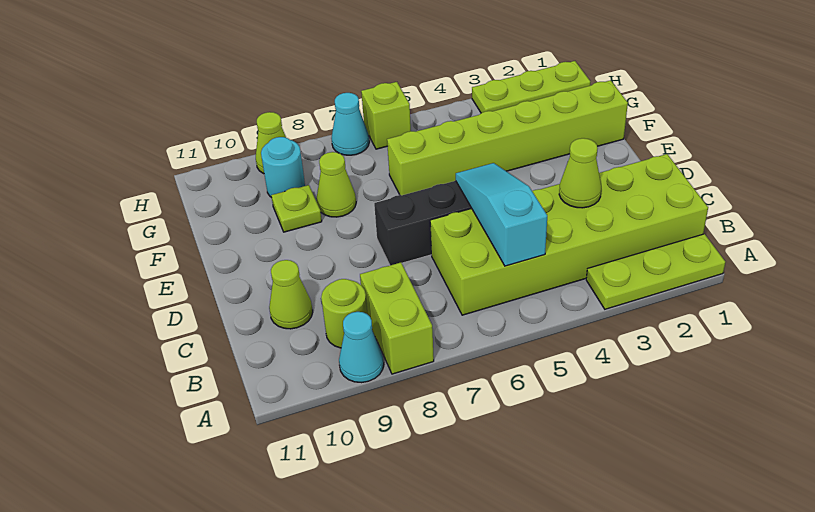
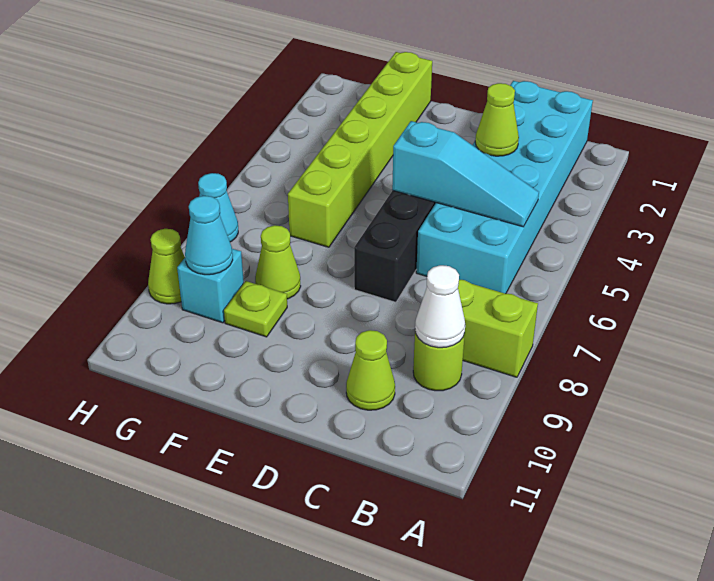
lime plate A1:A3 level 1 -> none
cyan cone A9 level 1 -> cyan cone G9 level 2
lime brick B1:C6 level 1 -> cyan brick B1:C6 level 1
cyan slope B5:D5 level 2 top B -> cyan slope B5:D5 level 2 top D
none -> white cone B9 level 2
cyan round brick G9 level 1 -> cyan brick G9 level 1
lime plate H1:H3 level 1 -> none
lime brick H6 level 1 -> none

